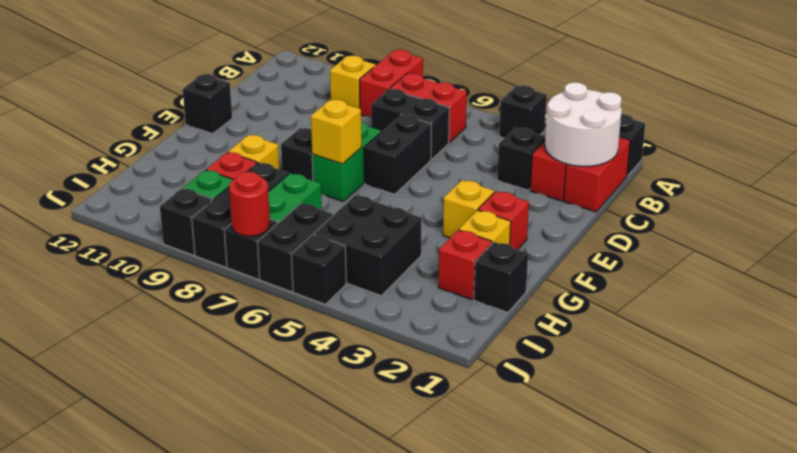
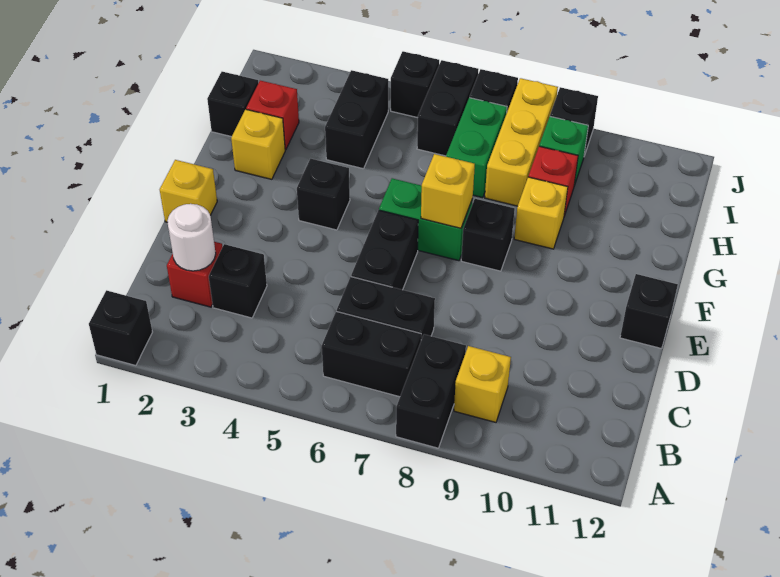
black brick A4 level 1 -> black brick F4 level 1
red brick A8:B8 level 1 -> black brick A8:B8 level 1
red brick B1:C1 level 1 -> none
white round brick B1:C2 level 2 -> white round brick C2 level 2
red brick B6:B7 level 1 -> black brick B6:B7 level 1
green brick E7:F7 level 1 -> green brick F6:F7 level 1
red brick F2 level 1 -> none
yellow brick F3 level 1 -> yellow brick E1 level 1
black brick H4:I5 level 1 -> black brick H4:I4 level 1
black brick H8:J8 level 1 -> yellow brick H8:J8 level 1
red round brick J7 level 2 -> none

